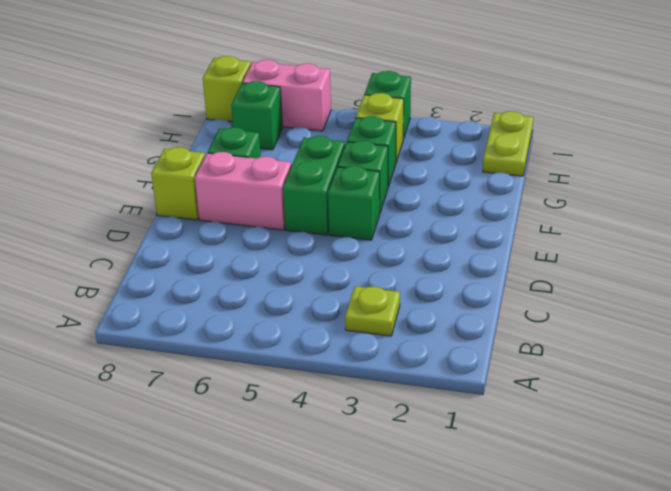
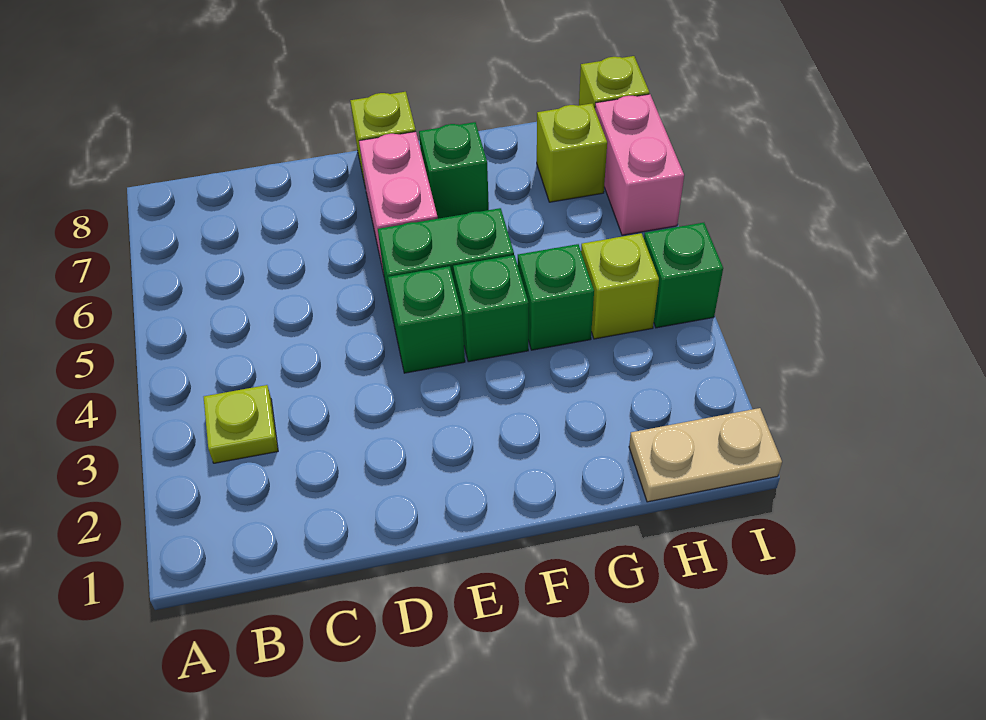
lime plate H1:I1 level 1 -> tan plate H1:I1 level 1
green brick H7 level 1 -> lime brick H7 level 1

